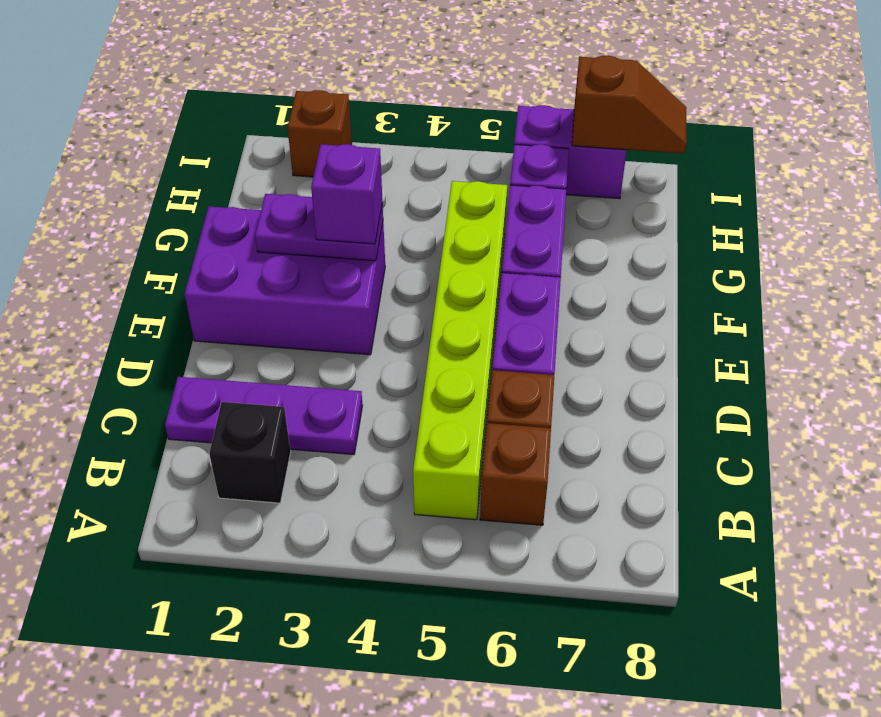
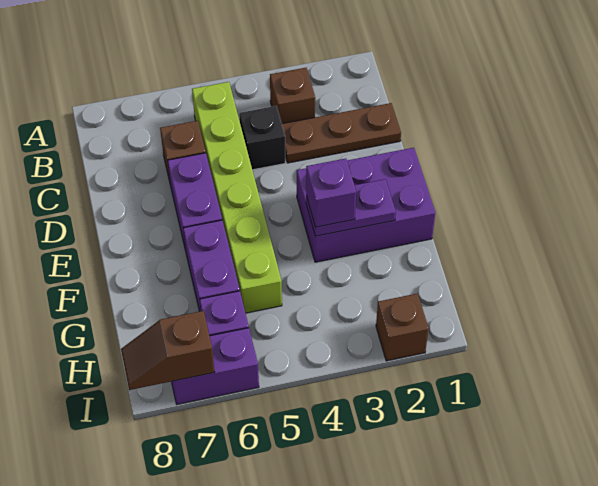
black brick B2 level 1 -> black brick C4 level 1
brown brick B6 level 1 -> brown brick B3 level 1
purple plate C1:C3 level 1 -> brown plate C1:C3 level 1

